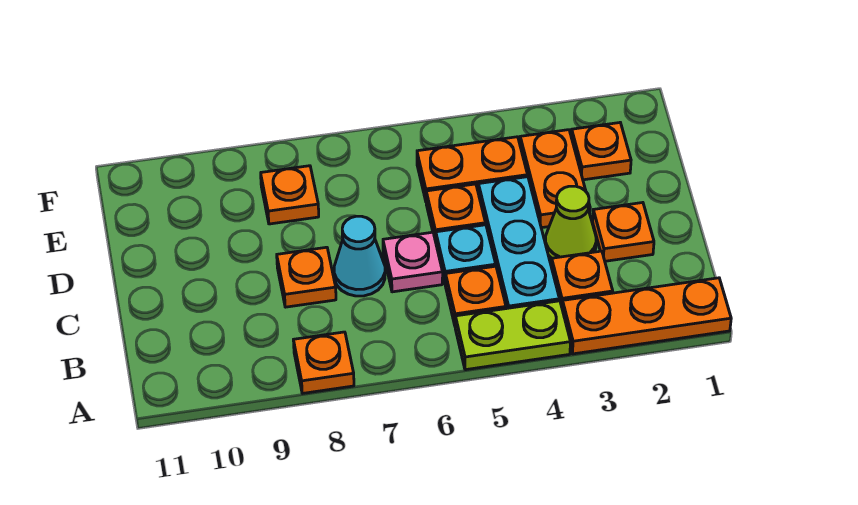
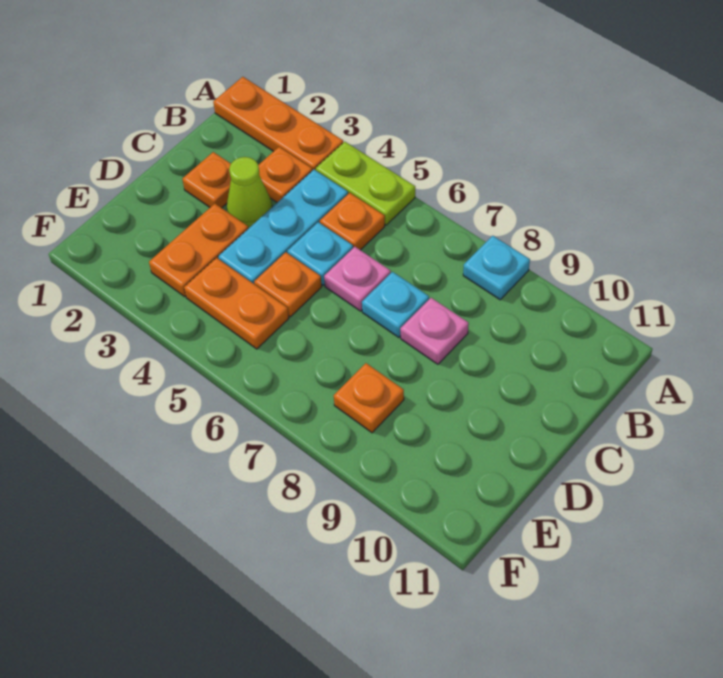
orange plate A8 level 1 -> cyan plate A8 level 1
cyan cone C7 level 1 -> cyan plate C7 level 1
orange plate C8 level 1 -> pink plate C8 level 1
orange plate E2 level 1 -> none

